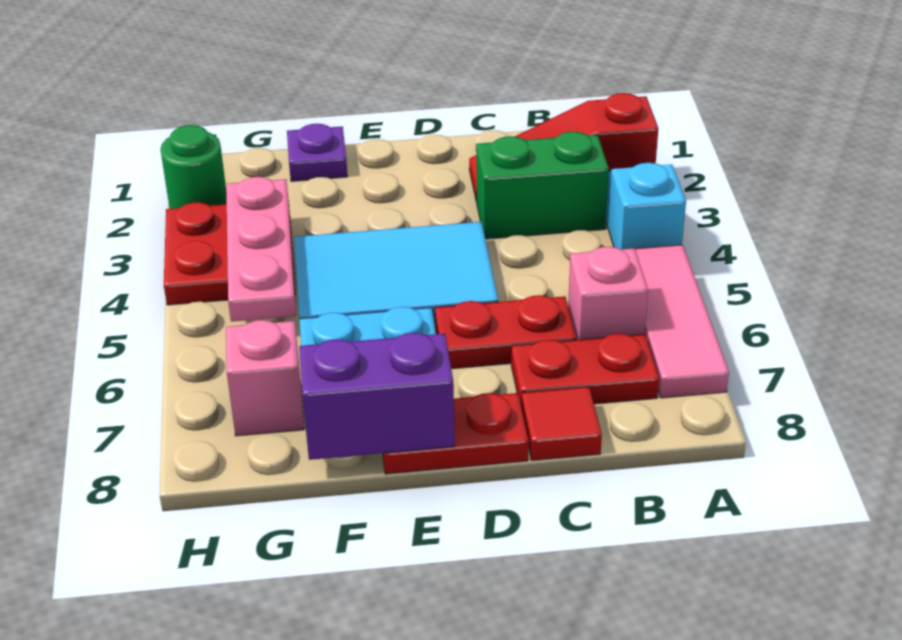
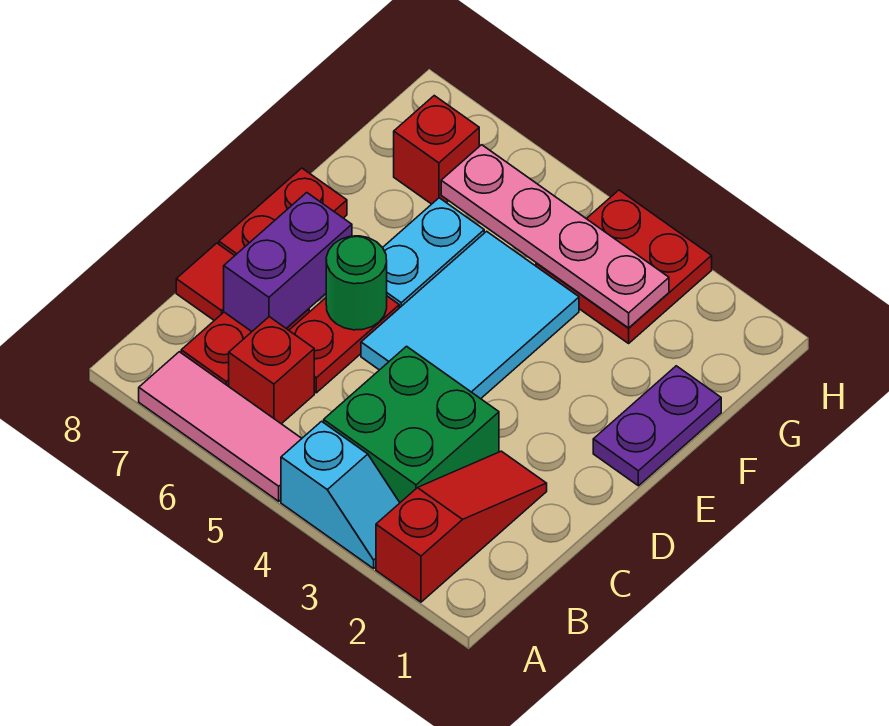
green brick B3:C3 level 1 -> green brick B3:C4 level 1
pink brick B6 level 1 -> red brick B6 level 1
purple brick E8:F8 level 2 -> purple brick C7:D7 level 2
purple plate F1 level 1 -> purple plate E1:F1 level 1
pink plate G3:G5 level 2 -> pink plate G3:G6 level 2
pink brick G7 level 1 -> red brick G7 level 1
green round brick H2 level 1 -> green round brick D6 level 2

